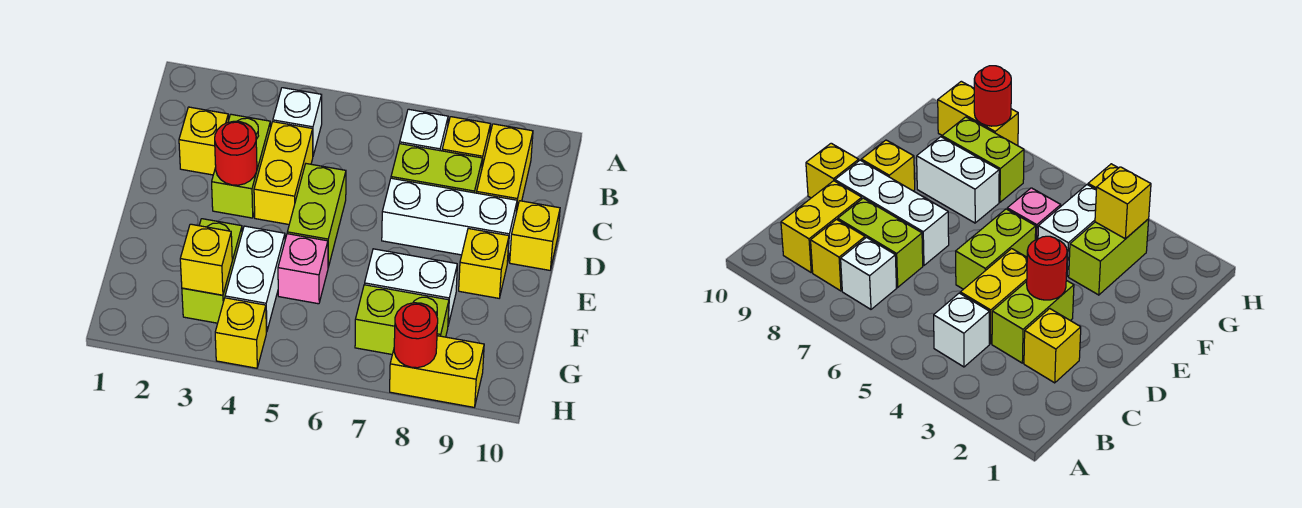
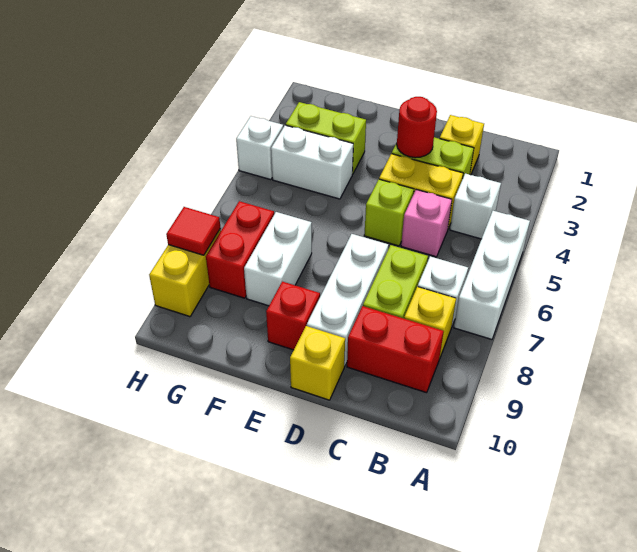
none -> white brick A5:A7 level 1
yellow brick B9:C9 level 1 -> red brick B9:C9 level 1
lime brick D5:E5 level 1 -> lime brick D5 level 1
yellow brick E9 level 1 -> red brick E9 level 1
pink brick F5 level 1 -> pink brick C5 level 1
yellow brick G3 level 2 -> none
lime brick G7:G8 level 1 -> red brick G7:G8 level 1
yellow brick H4 level 1 -> white brick H4 level 1
red round brick H8 level 2 -> red tile H8 level 2

